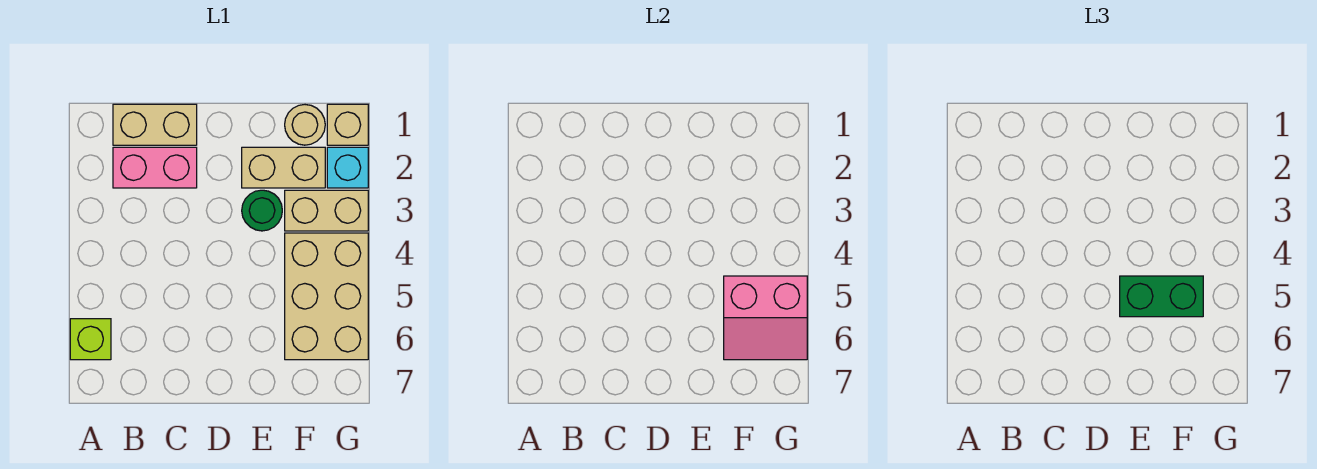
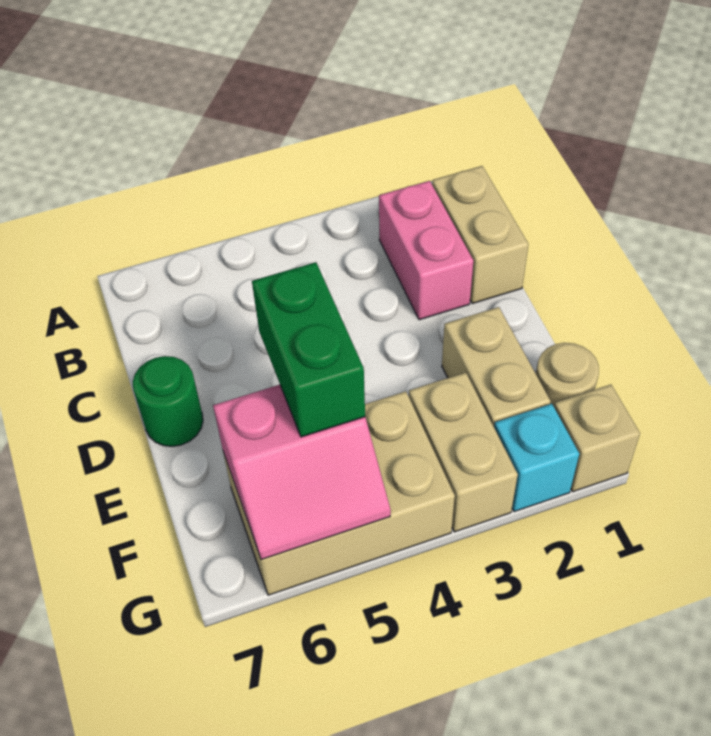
lime brick A6 level 1 -> none
green round brick E3 level 1 -> green round brick D7 level 1
pink slope F5:G6 level 2 top 5 -> pink slope F5:G6 level 2 top F

